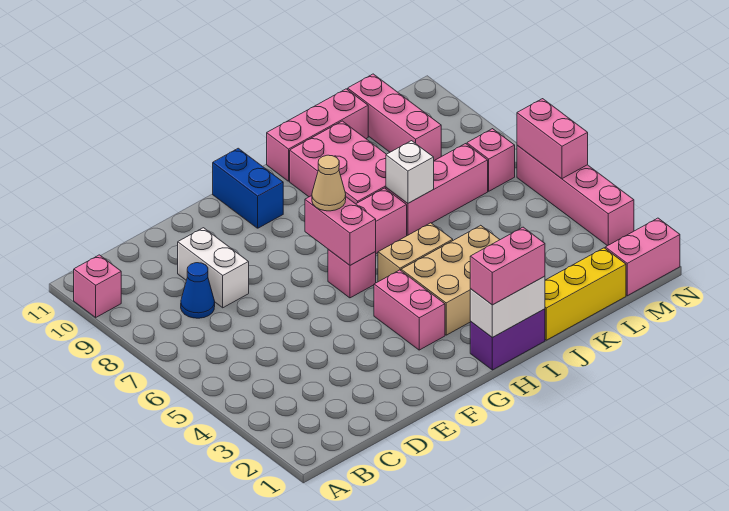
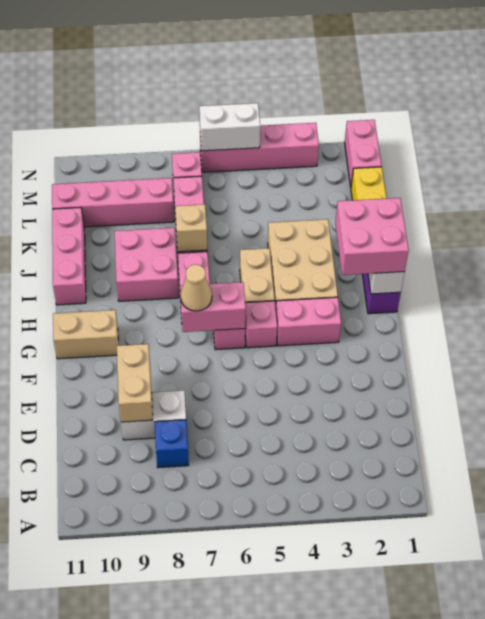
pink brick A10 level 1 -> pink brick G5 level 1
blue cone C8 level 1 -> blue brick C8 level 1
none -> tan brick D9:E9 level 2
blue brick G10:G11 level 1 -> tan brick G10:G11 level 1
pink brick H1:I1 level 3 -> pink brick H1:I2 level 3
pink brick I8:J10 level 1 -> pink brick I8:J9 level 1
white brick J7 level 2 -> tan brick J7 level 2
pink brick L9:L11 level 1 -> pink brick L8:L11 level 1
pink brick N5:N6 level 2 -> white brick N5:N6 level 2

